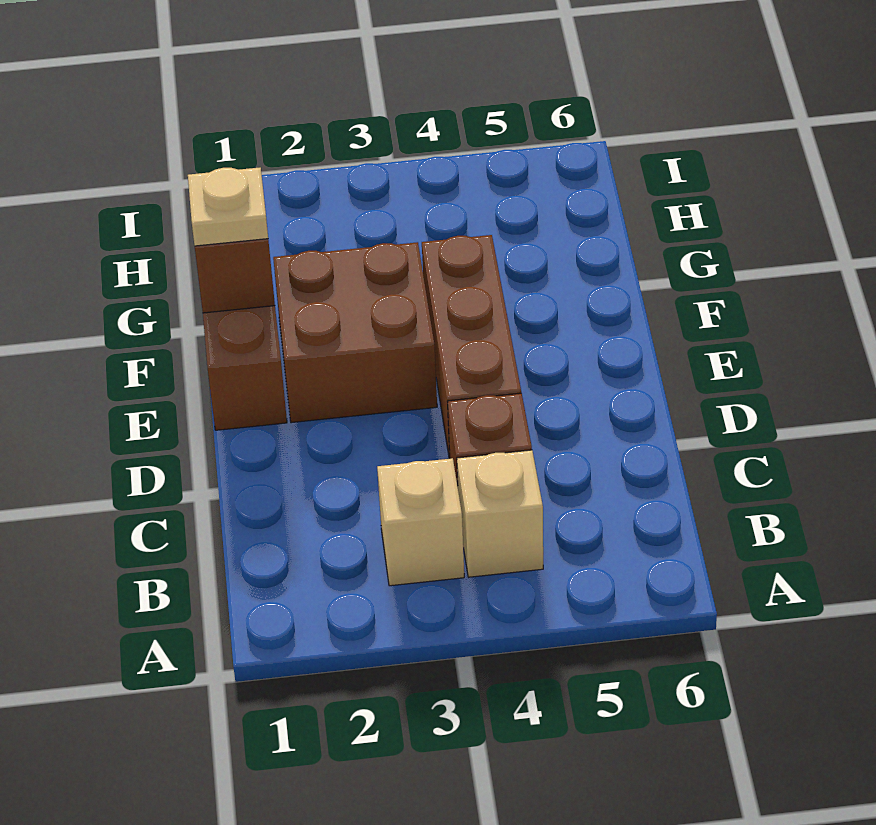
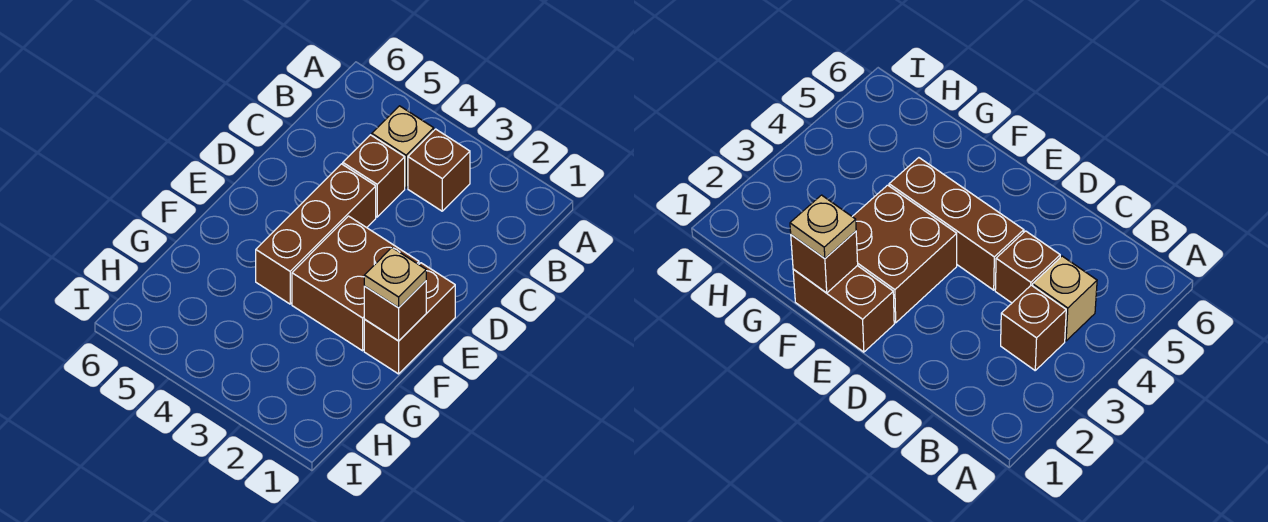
tan brick B3 level 1 -> brown brick B3 level 1

